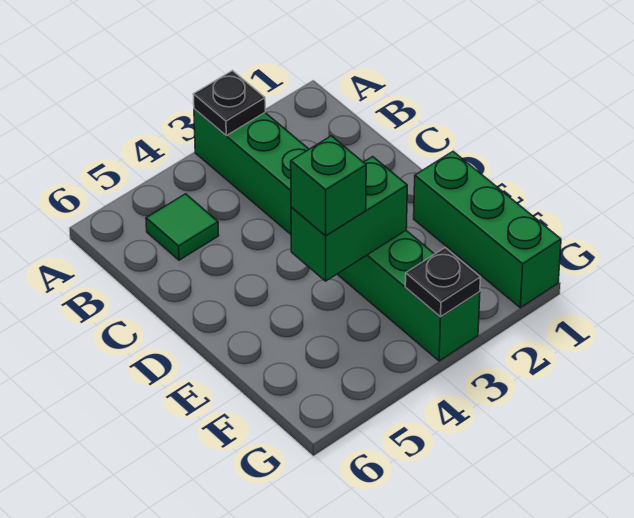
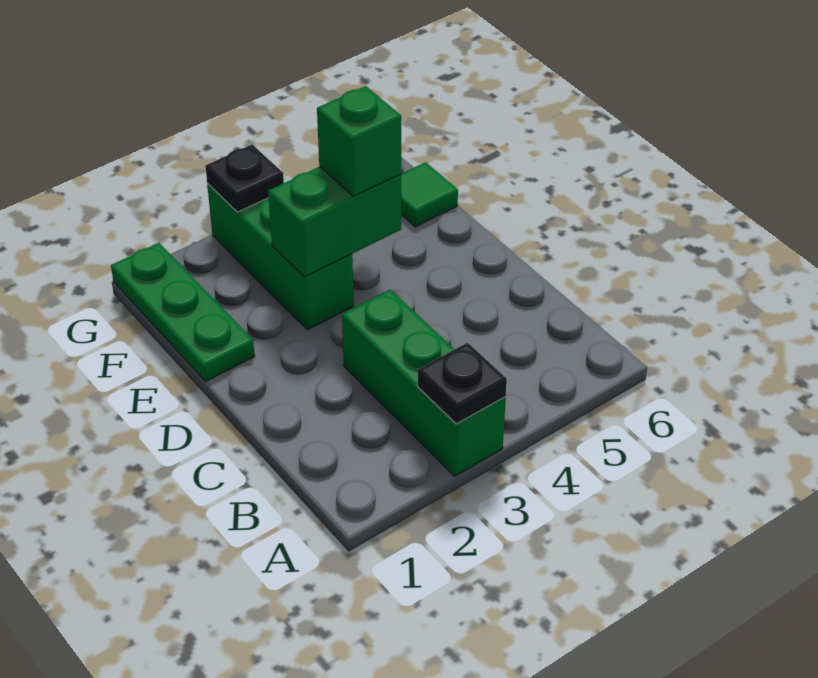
green tile B5 level 1 -> green tile F6 level 1
green brick E1:G1 level 1 -> green plate E1:G1 level 1

